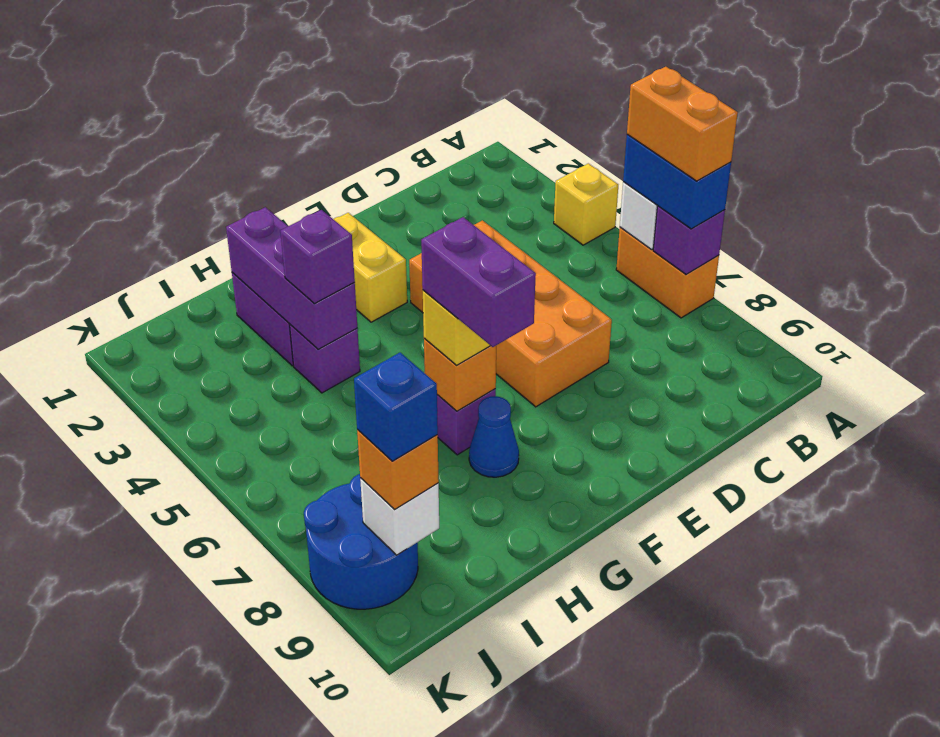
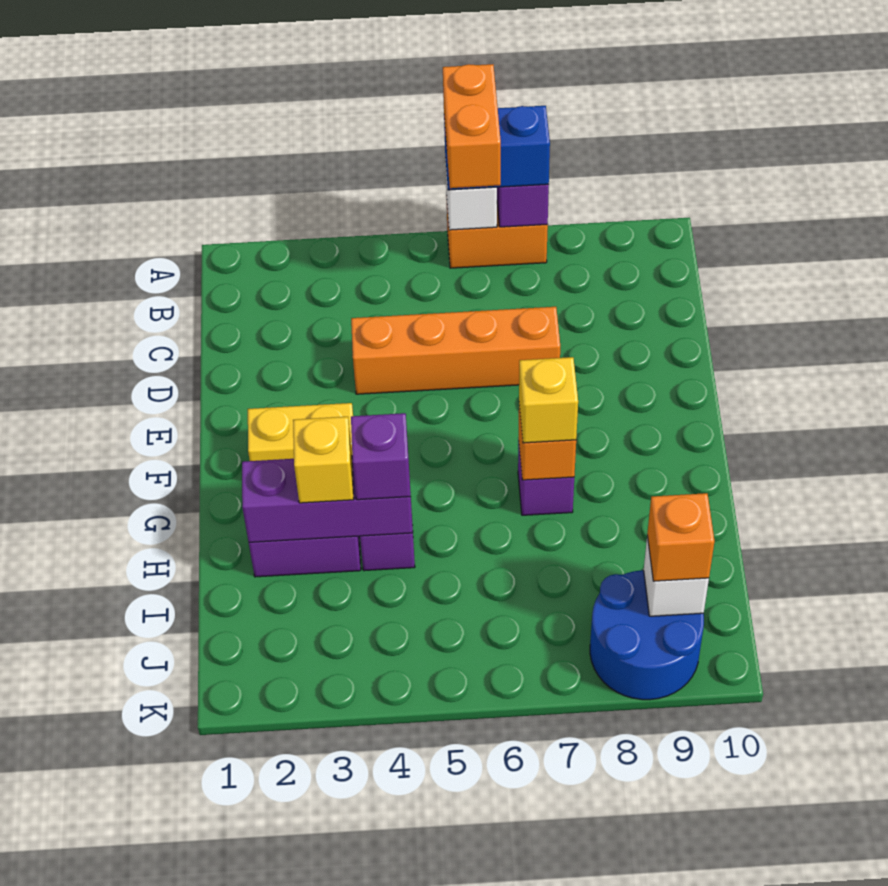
yellow brick A4 level 1 -> yellow brick H3 level 3
orange brick A6:A7 level 4 -> orange brick A6:B6 level 4
orange brick D4:E7 level 1 -> orange brick D4:D7 level 1
purple brick G7:G8 level 4 -> none
blue cone G8 level 1 -> none
blue brick J9 level 4 -> none

